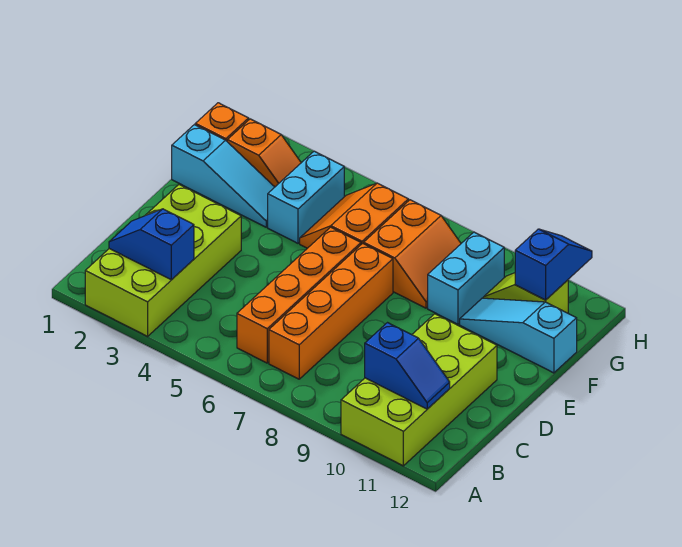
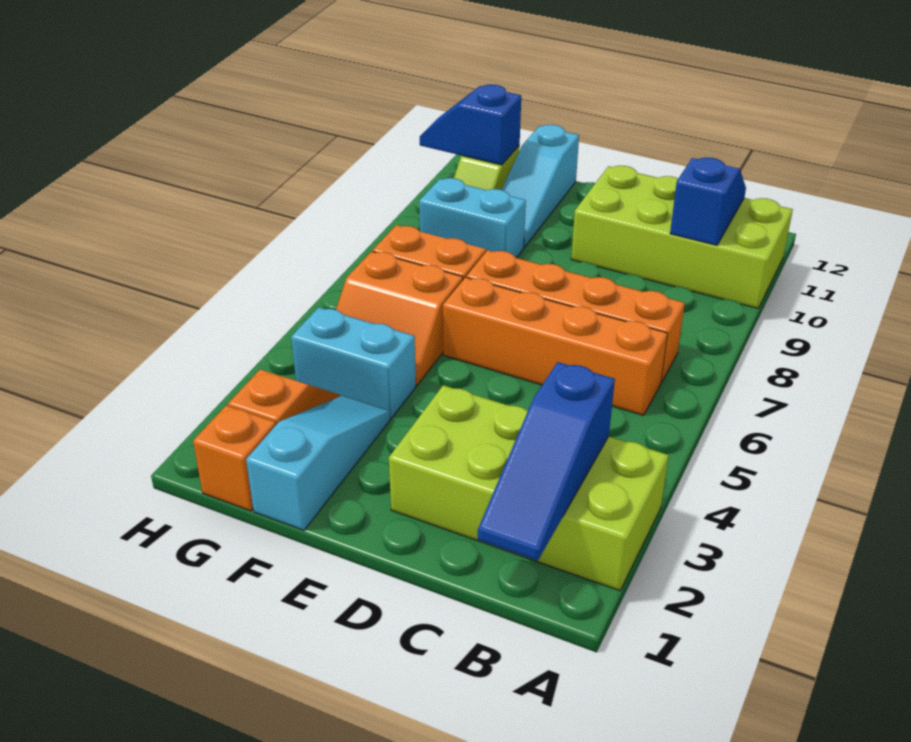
blue slope B2:B3 level 2 top 3 -> blue slope B1:B3 level 2 top 3

